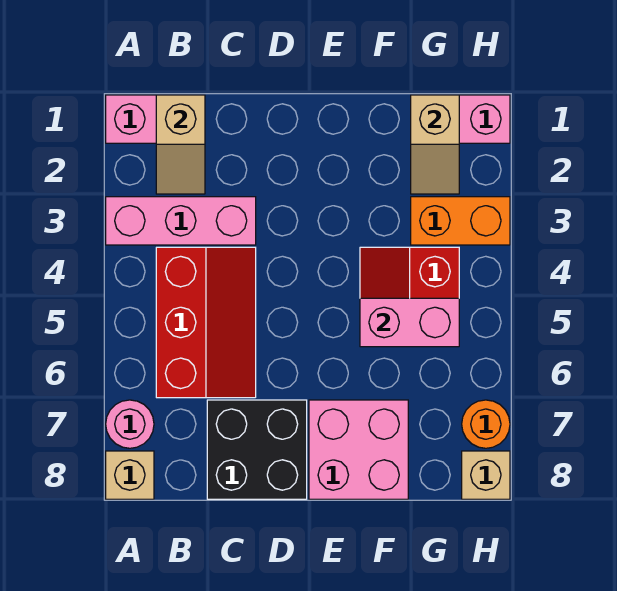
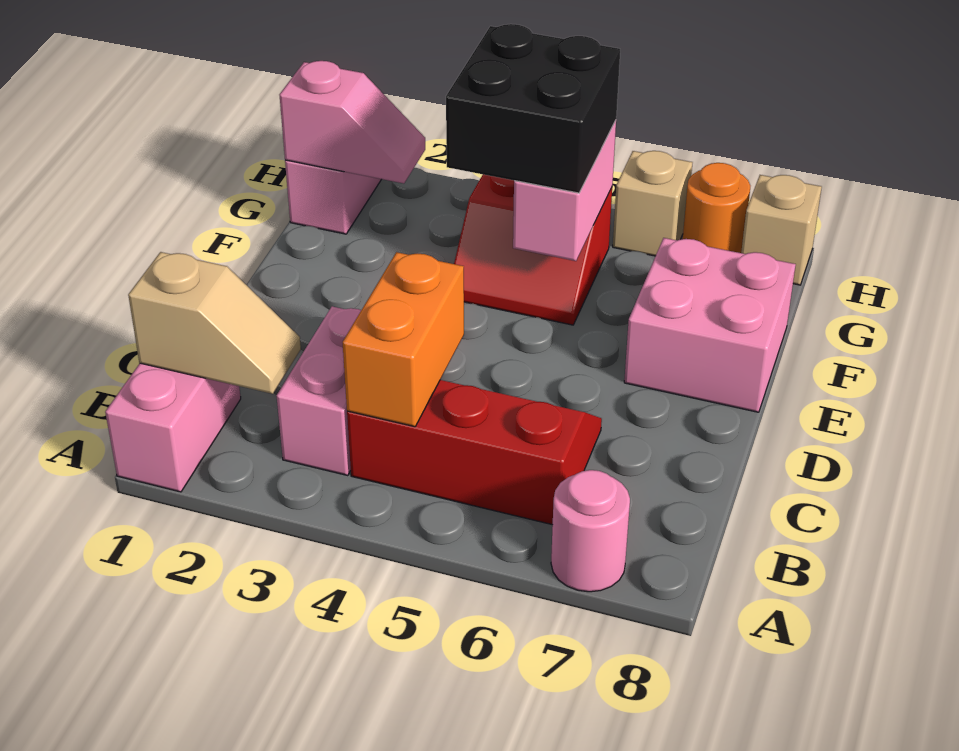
pink brick A3:C3 level 1 -> pink brick B3:C3 level 1
tan brick A8 level 1 -> tan brick H6 level 1
black brick C7:D8 level 1 -> black brick F4:G5 level 3
tan slope G1:G2 level 2 top 1 -> pink slope G1:G2 level 2 top 1
orange brick G3:H3 level 1 -> orange brick B4:C4 level 2

